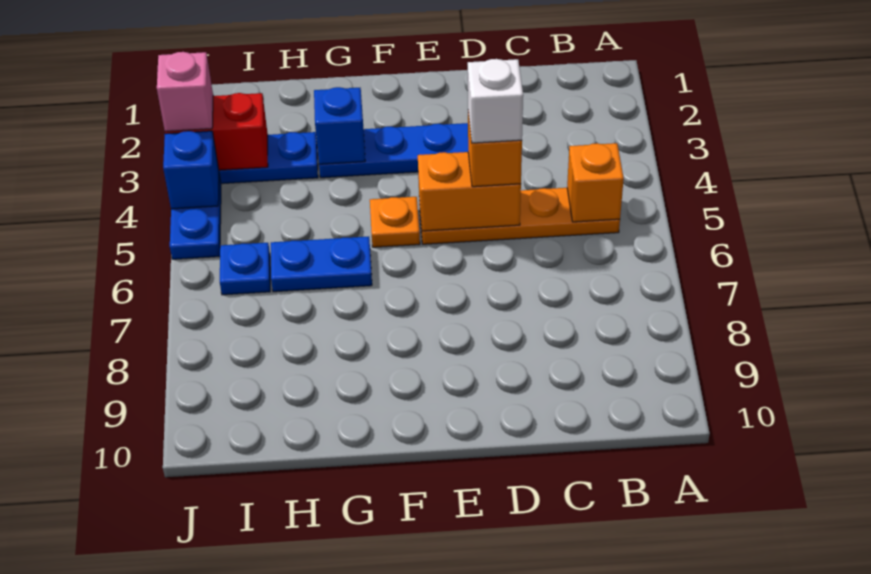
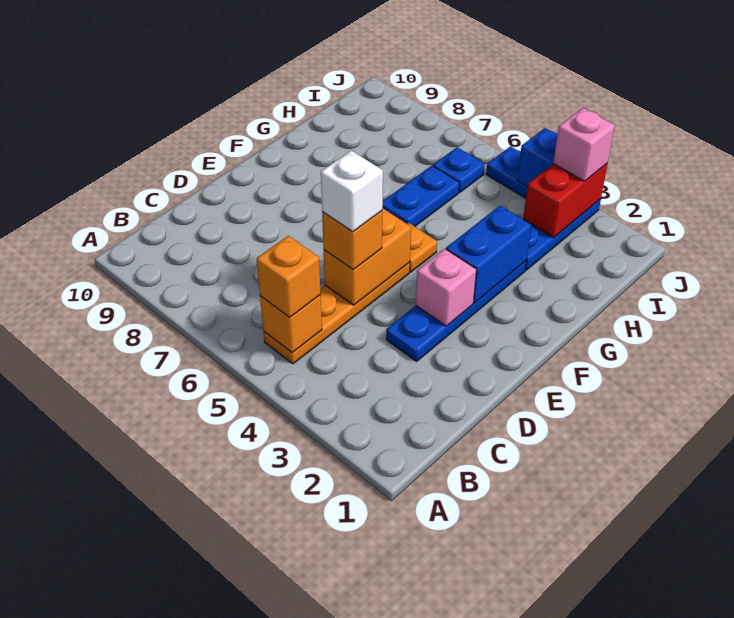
none -> orange brick B5 level 3
none -> pink brick E3 level 2
blue brick G3 level 2 -> blue brick F3:G3 level 2

